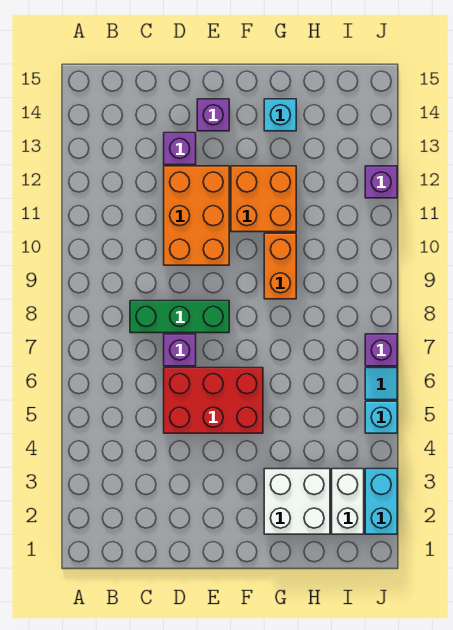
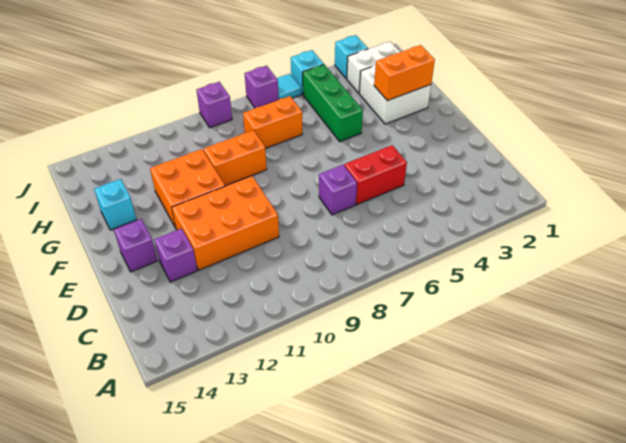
green brick C8:E8 level 1 -> green brick G5:I5 level 1
red brick D5:F6 level 1 -> red brick D5:D6 level 1
none -> orange brick G2:G3 level 2
none -> orange brick H7:H8 level 1
cyan brick J2:J3 level 1 -> cyan brick J3 level 1
purple brick J12 level 1 -> purple brick J9 level 1

